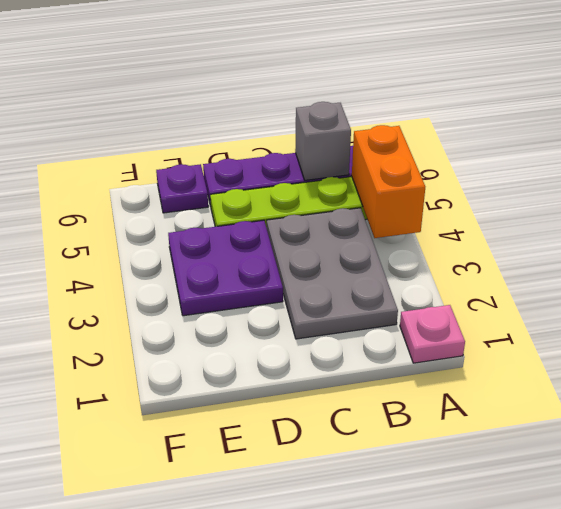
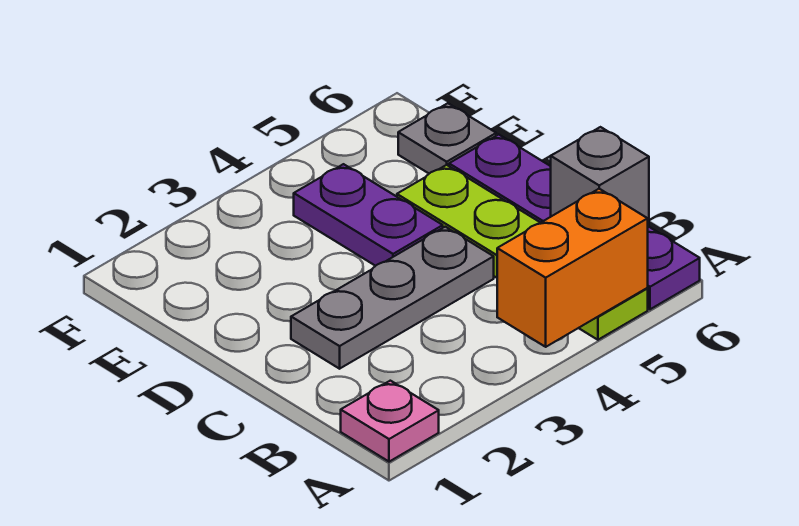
grey plate B2:C4 level 1 -> grey plate C2:C4 level 1
purple plate D3:E4 level 1 -> purple plate D4:E4 level 1
purple plate E6 level 1 -> grey plate E6 level 1

